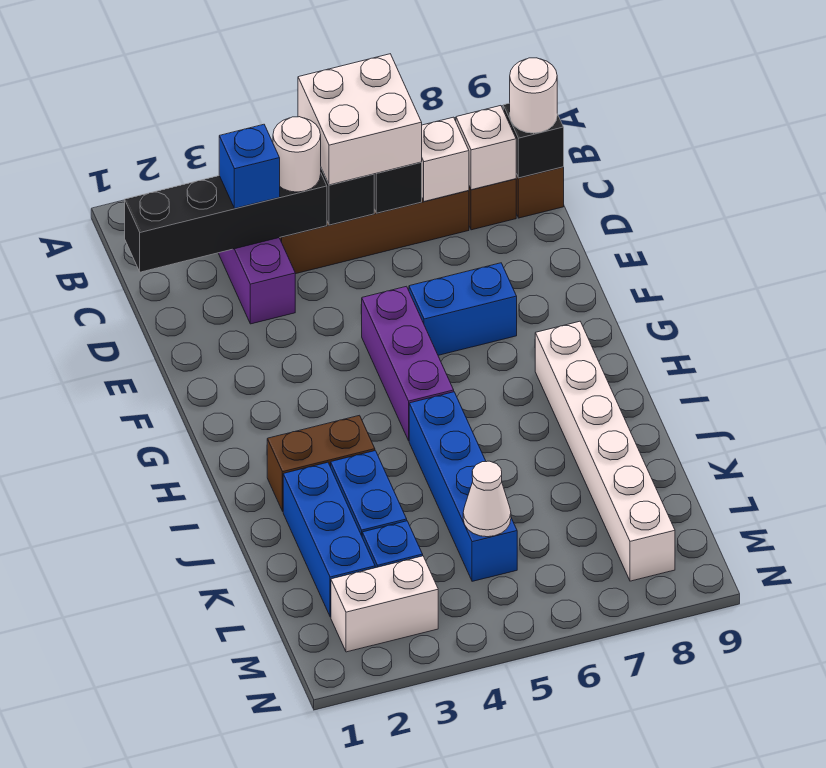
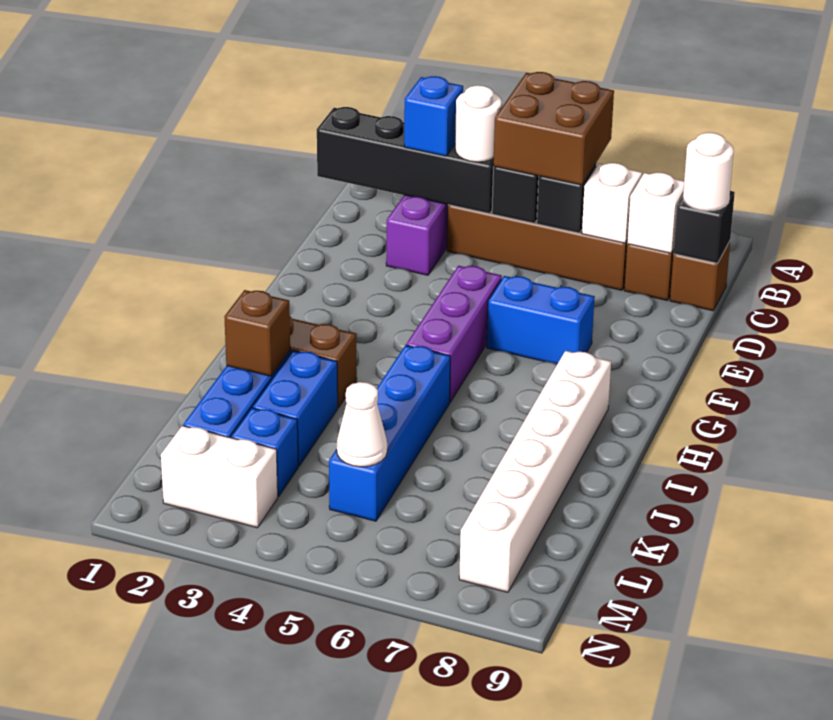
white brick B5:C6 level 3 -> brown brick B5:C6 level 3
none -> brown brick J2 level 2

